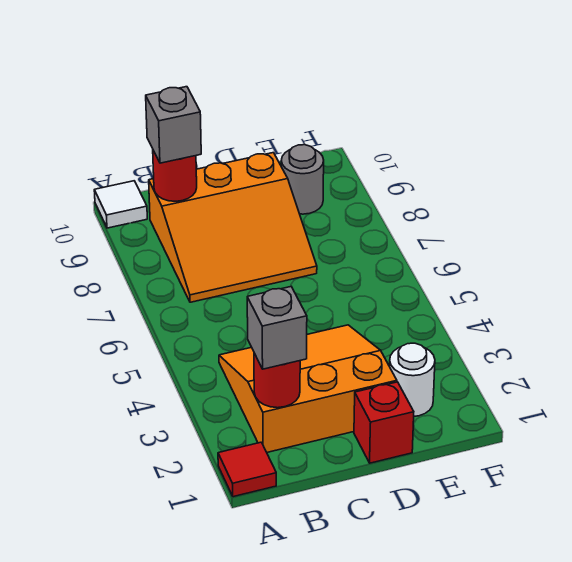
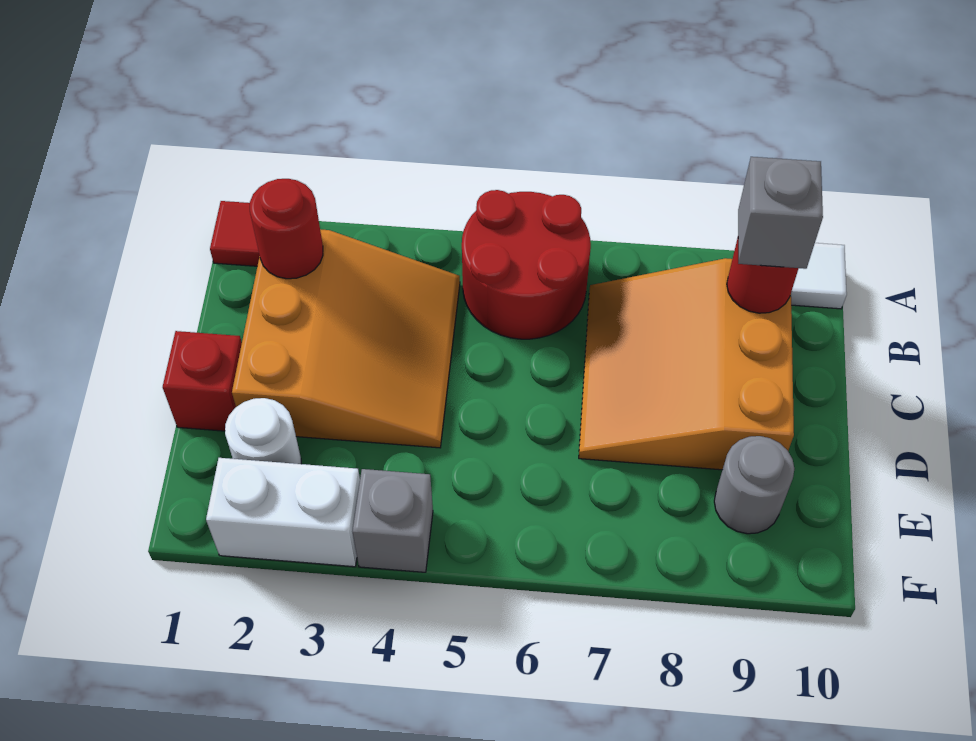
none -> red round brick A5:B6 level 1
grey brick B2 level 3 -> grey brick F4 level 1
none -> white brick F2:F3 level 1

